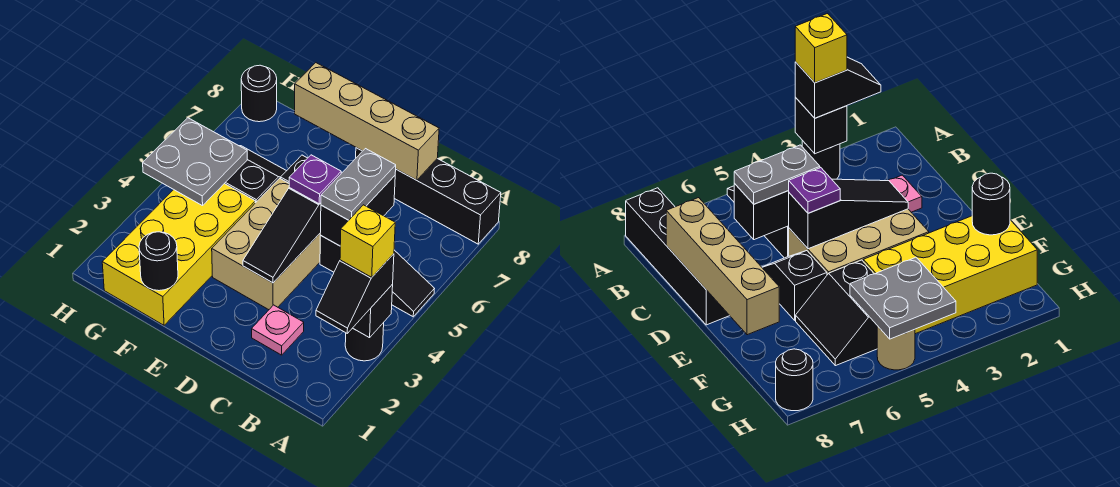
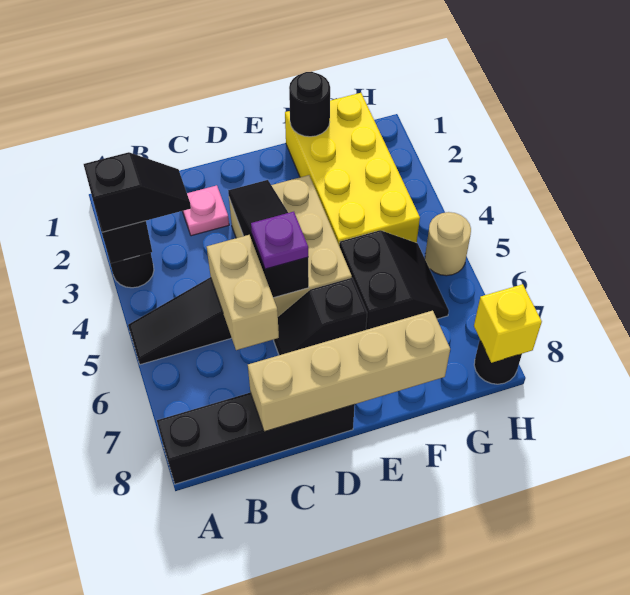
black slope A2:A3 level 3 top 3 -> black slope A3:B3 level 3 top A
yellow brick A3 level 4 -> yellow brick H8 level 2
black brick C5:C6 level 2 -> tan brick C5:C6 level 2
grey plate C5:C6 level 3 -> none
black slope F5:G6 level 1 top 5 -> black slope F5:G6 level 1 top F
grey plate G4:H5 level 2 -> none

